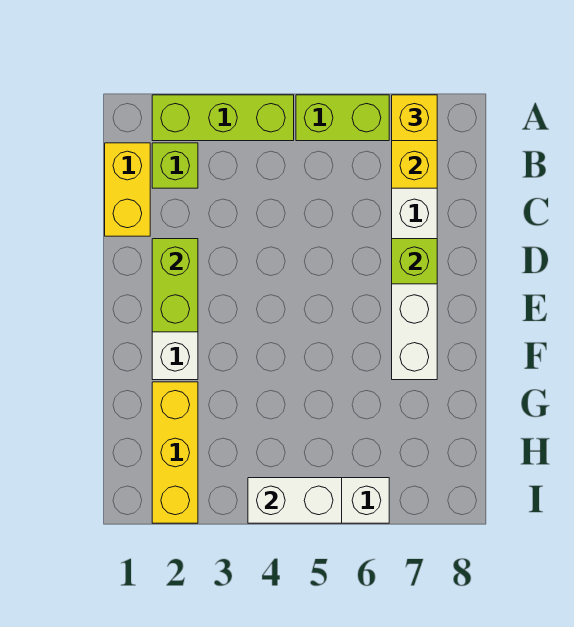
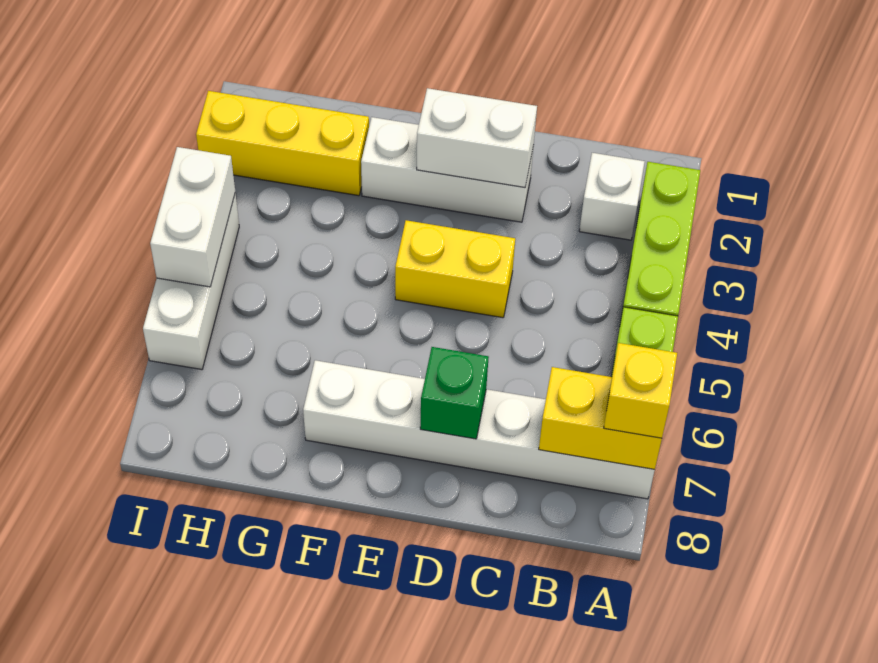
yellow brick B1:C1 level 1 -> yellow brick D4:E4 level 1
lime brick B2 level 1 -> white brick B2 level 1
lime brick D2:E2 level 2 -> white brick D2:E2 level 2
lime brick D7 level 2 -> green brick D7 level 2

